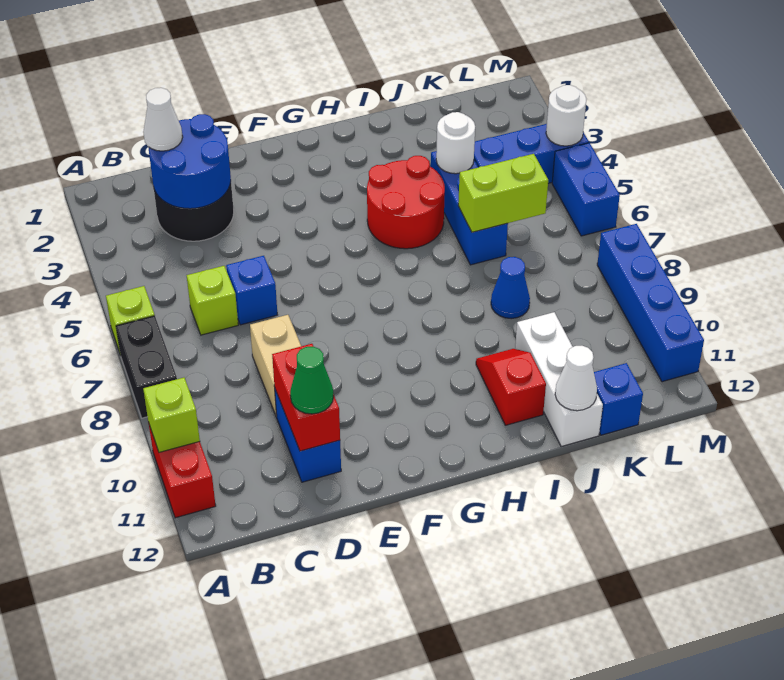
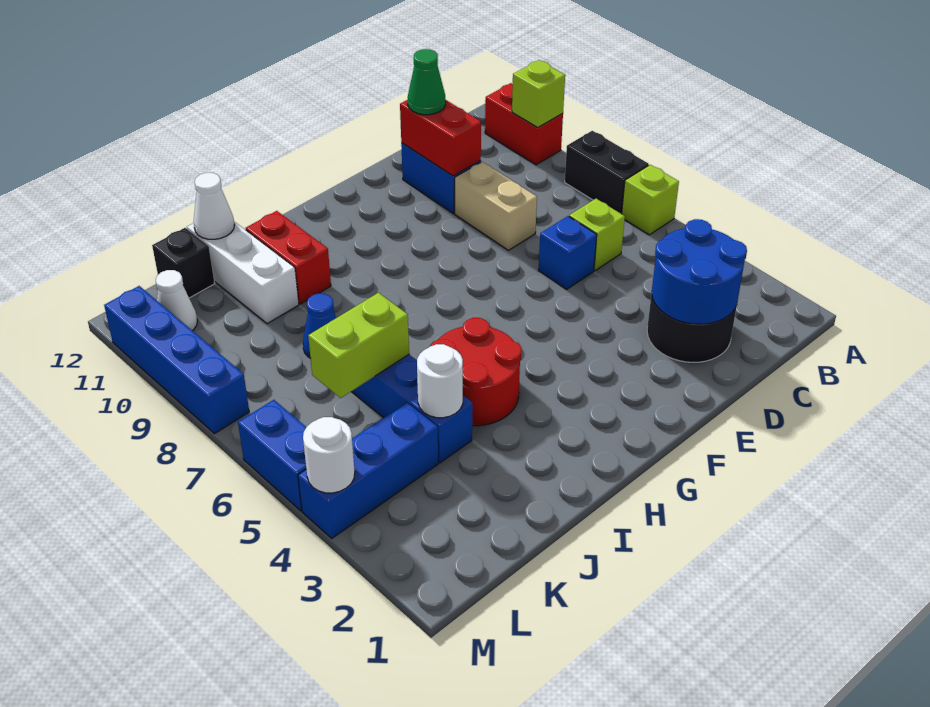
white cone C2 level 3 -> white cone L11 level 1
red slope I10:I11 level 1 top 11 -> red brick I10:I11 level 1
blue brick K12 level 1 -> black brick K12 level 1

